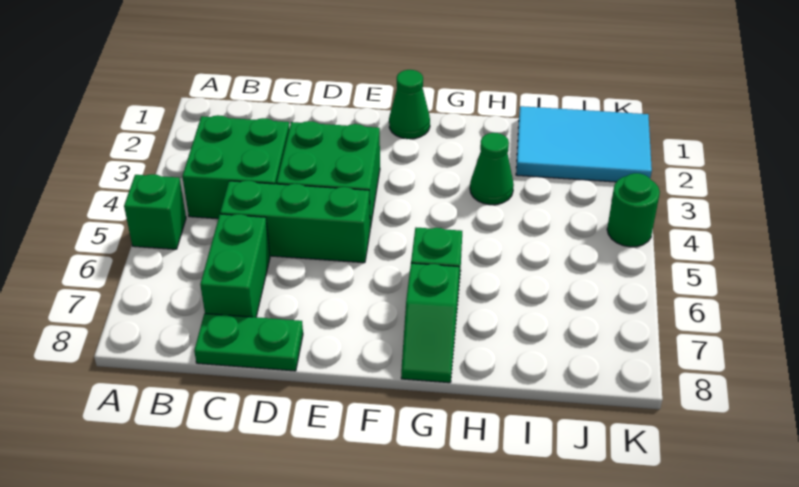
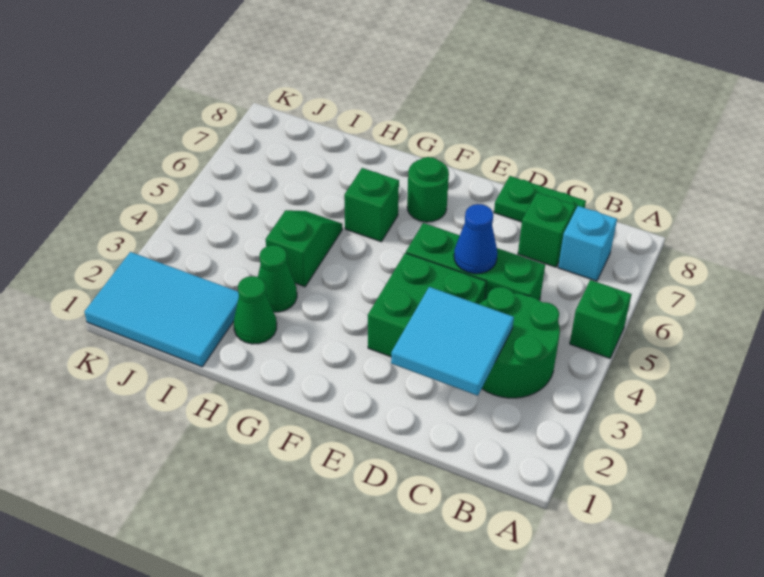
green brick B3:C4 level 1 -> green round brick B3:C4 level 1
none -> cyan brick B7 level 1
none -> cyan tile C2:D3 level 2
green brick C6:C7 level 1 -> green brick C7 level 1
none -> blue cone D5 level 2
green cone F1 level 1 -> green cone H2 level 1
green slope G7:G8 level 1 top 7 -> green slope H4:H5 level 1 top 4
green round brick K4 level 1 -> green round brick F7 level 1

